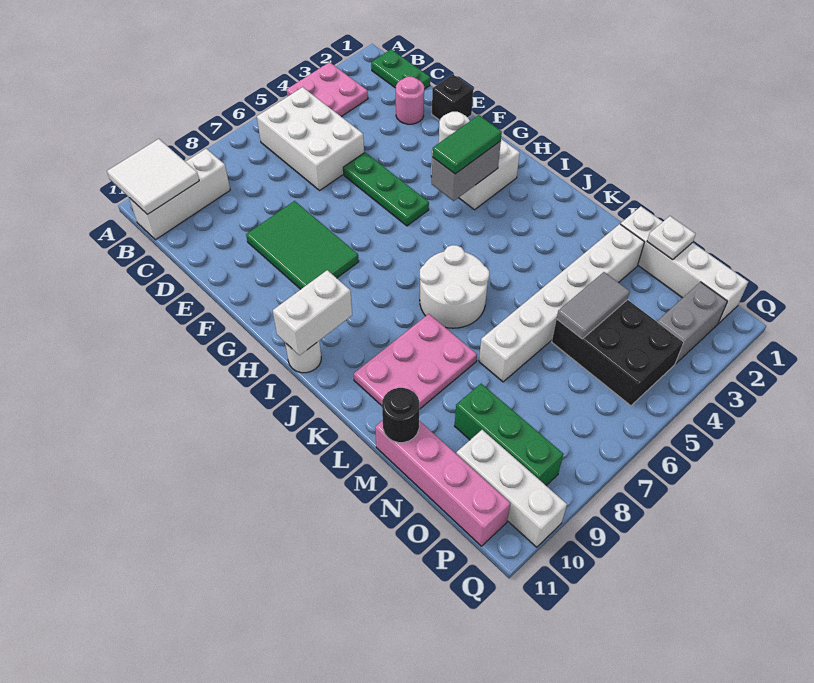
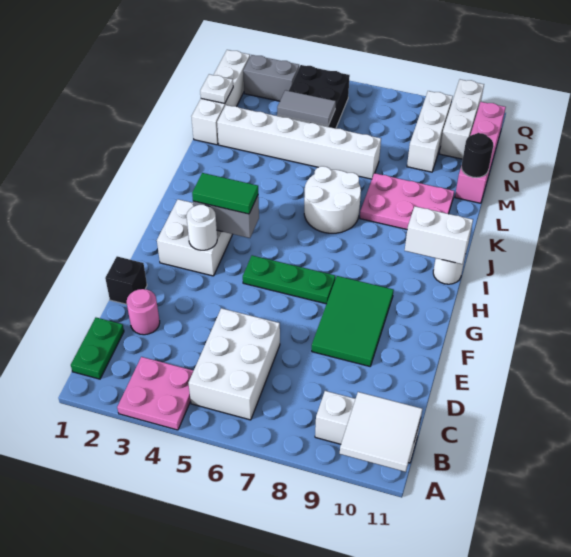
green plate E5:G5 level 1 -> green plate G5:G7 level 1
green brick N9:P9 level 1 -> white brick N9:P9 level 1

